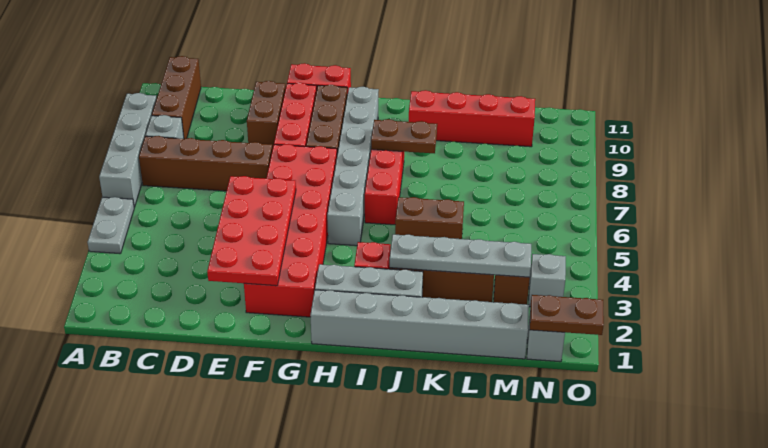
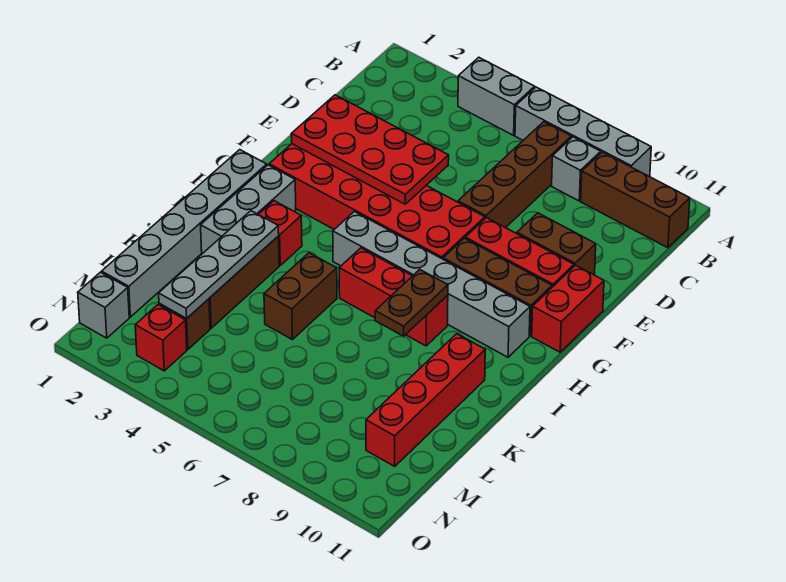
grey plate A4:A5 level 1 -> grey brick A4:A5 level 1
brown plate N1:O1 level 2 -> none
grey brick N3 level 1 -> red brick N3 level 1

